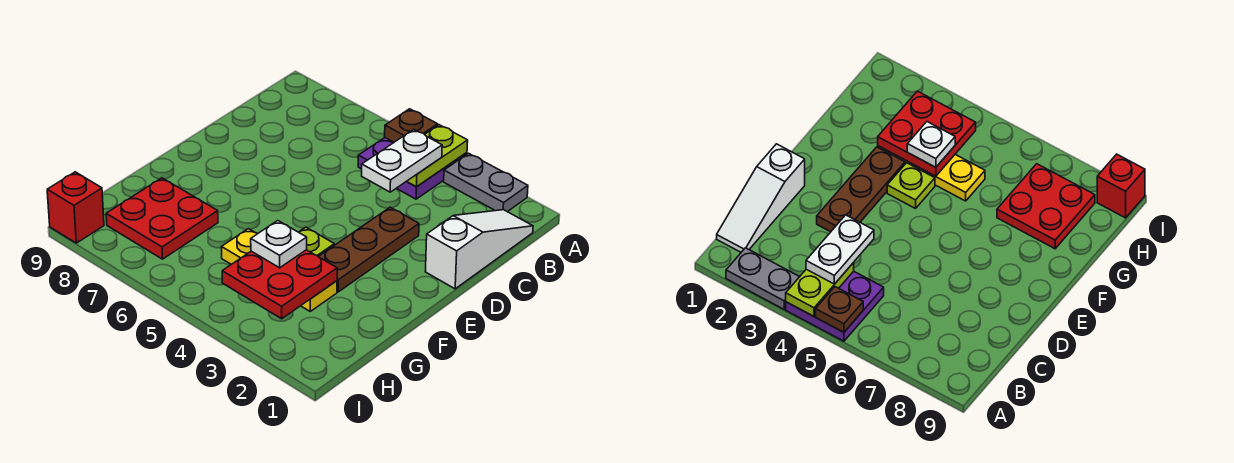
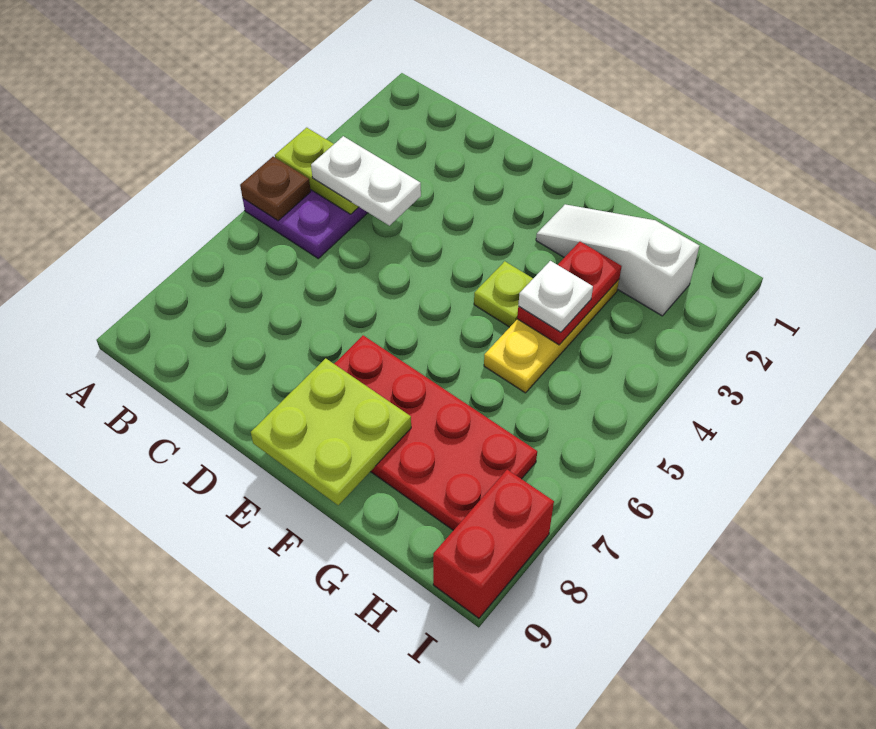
grey plate A2:A3 level 1 -> none
white slope B1:D1 level 1 top D -> white slope F2:H2 level 1 top H
brown plate D3:F3 level 1 -> none
none -> lime plate E8:F9 level 2
red plate G3:H4 level 2 -> red plate G3:G4 level 2
red plate G7:H8 level 1 -> red plate E7:H8 level 1
red brick I9 level 1 -> red brick I8:I9 level 1

